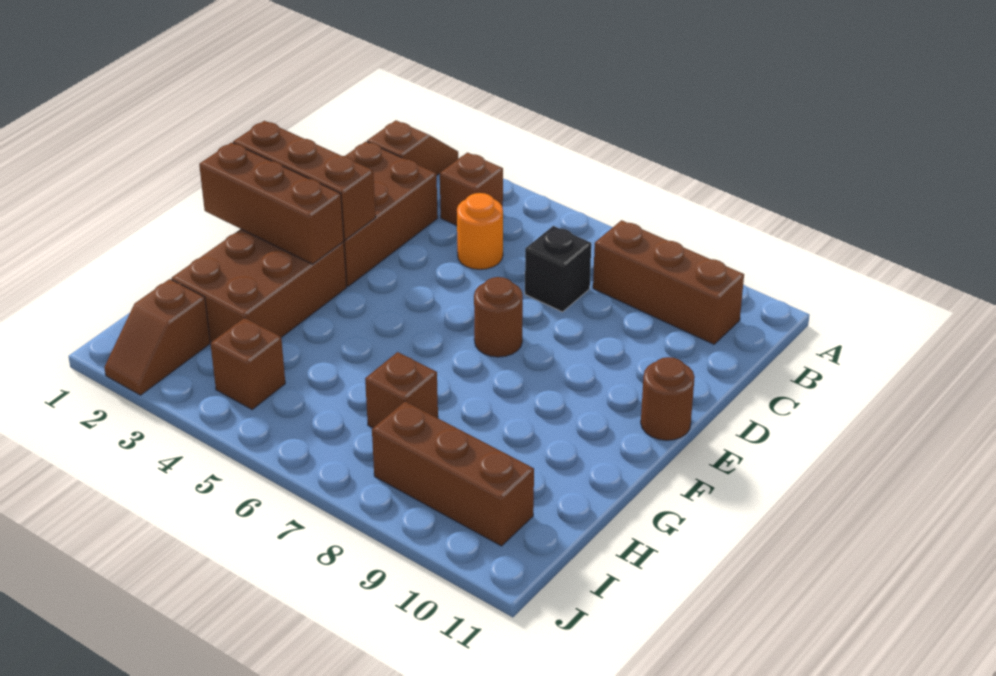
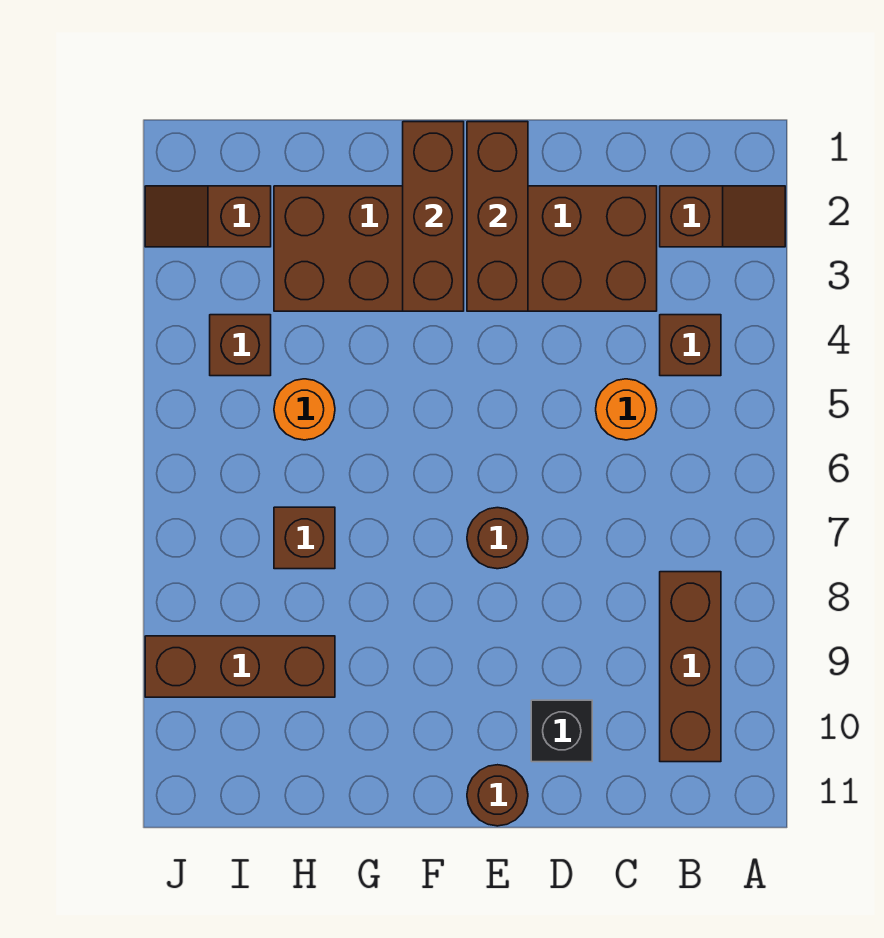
black brick C7 level 1 -> black brick D10 level 1
none -> orange round brick H5 level 1
brown brick I8:I10 level 1 -> brown brick H9:J9 level 1

